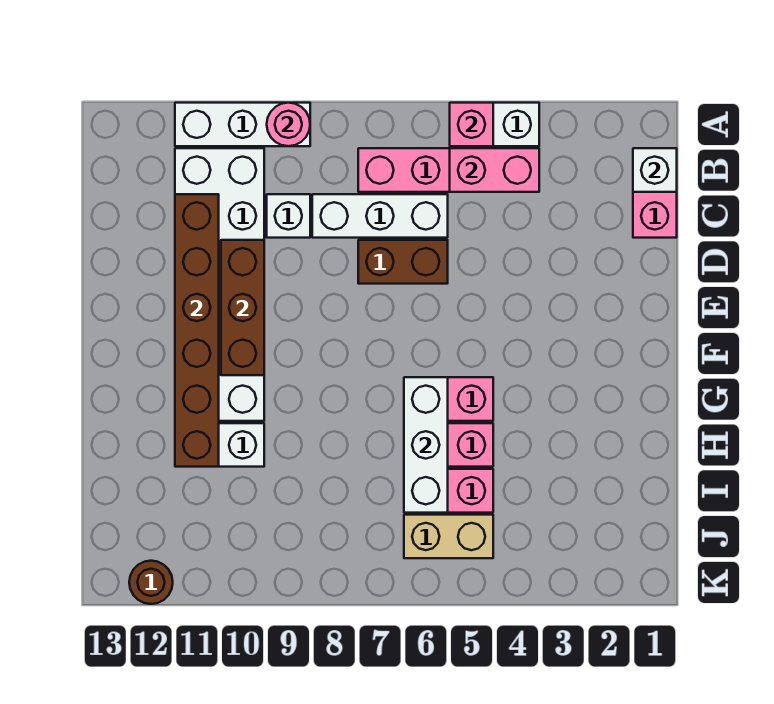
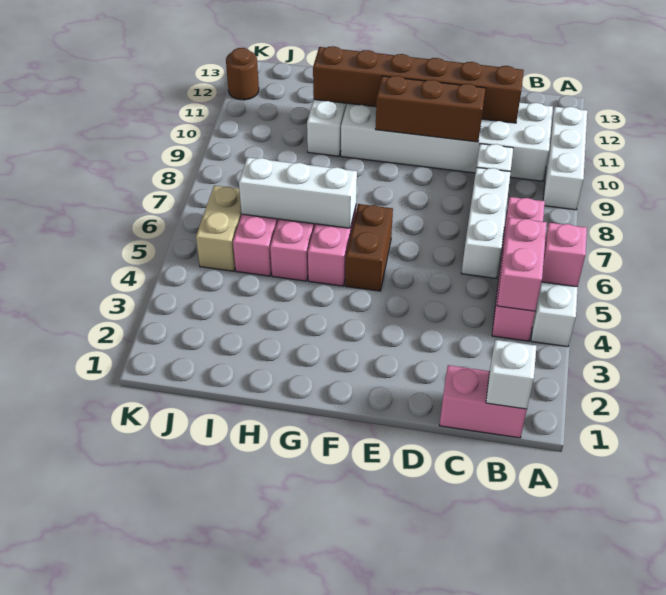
pink round brick A9 level 2 -> none
brown brick D6:D7 level 1 -> brown brick F5:F6 level 1

